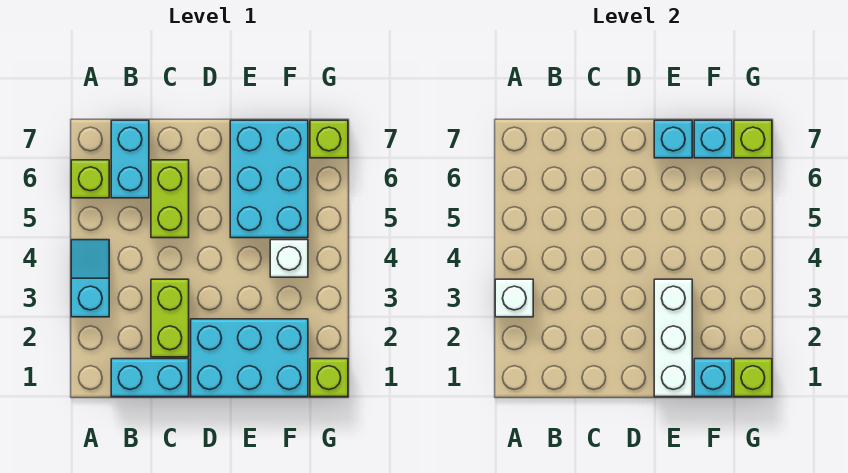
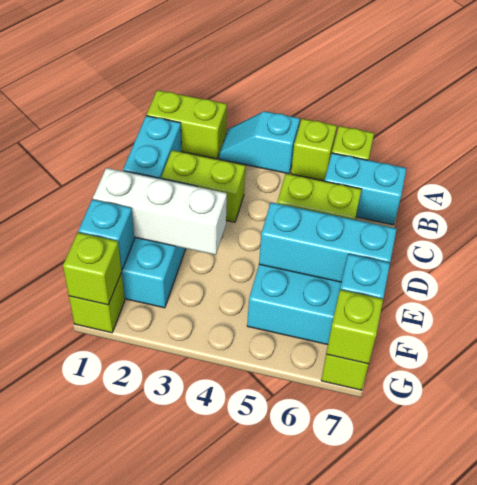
none -> lime brick A1:A2 level 1
cyan slope A3:A4 level 1 top 3 -> cyan slope A3:A4 level 1 top 4
white brick A3 level 2 -> none
none -> lime brick A5 level 1
cyan brick E7 level 2 -> cyan brick E5:E7 level 2
white brick F4 level 1 -> none

